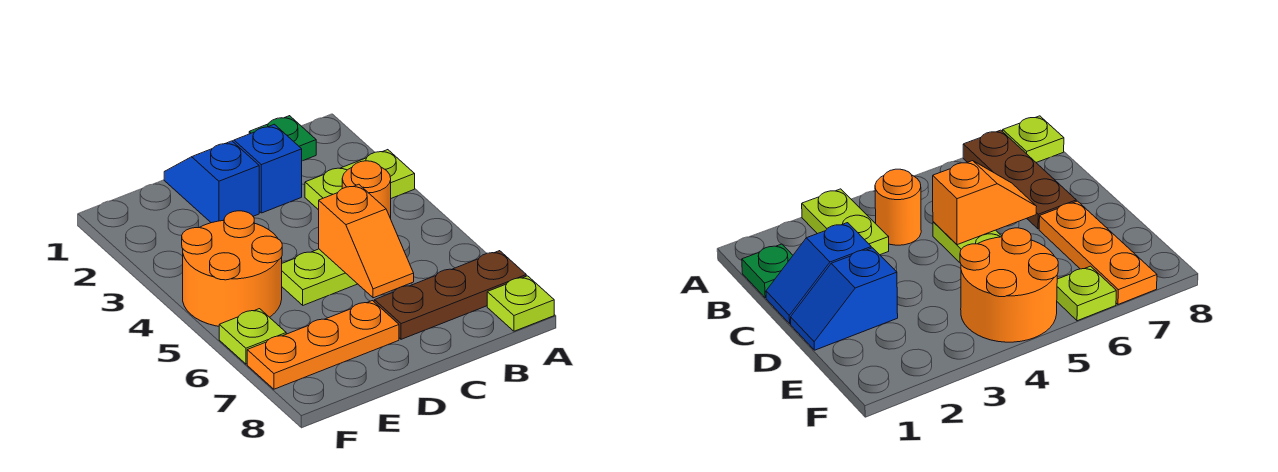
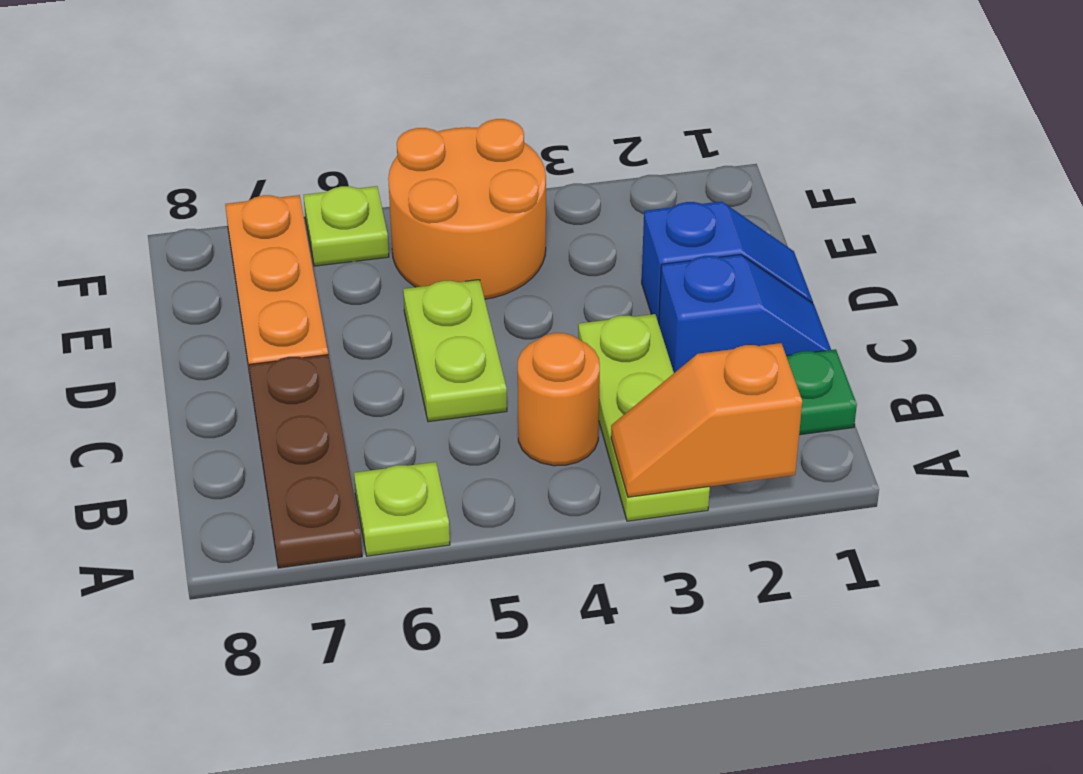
lime plate A3:B3 level 1 -> lime plate A3:C3 level 1
lime plate A8 level 1 -> lime plate A6 level 1
orange slope C5:C6 level 2 top 5 -> orange slope A2:A3 level 2 top 2

